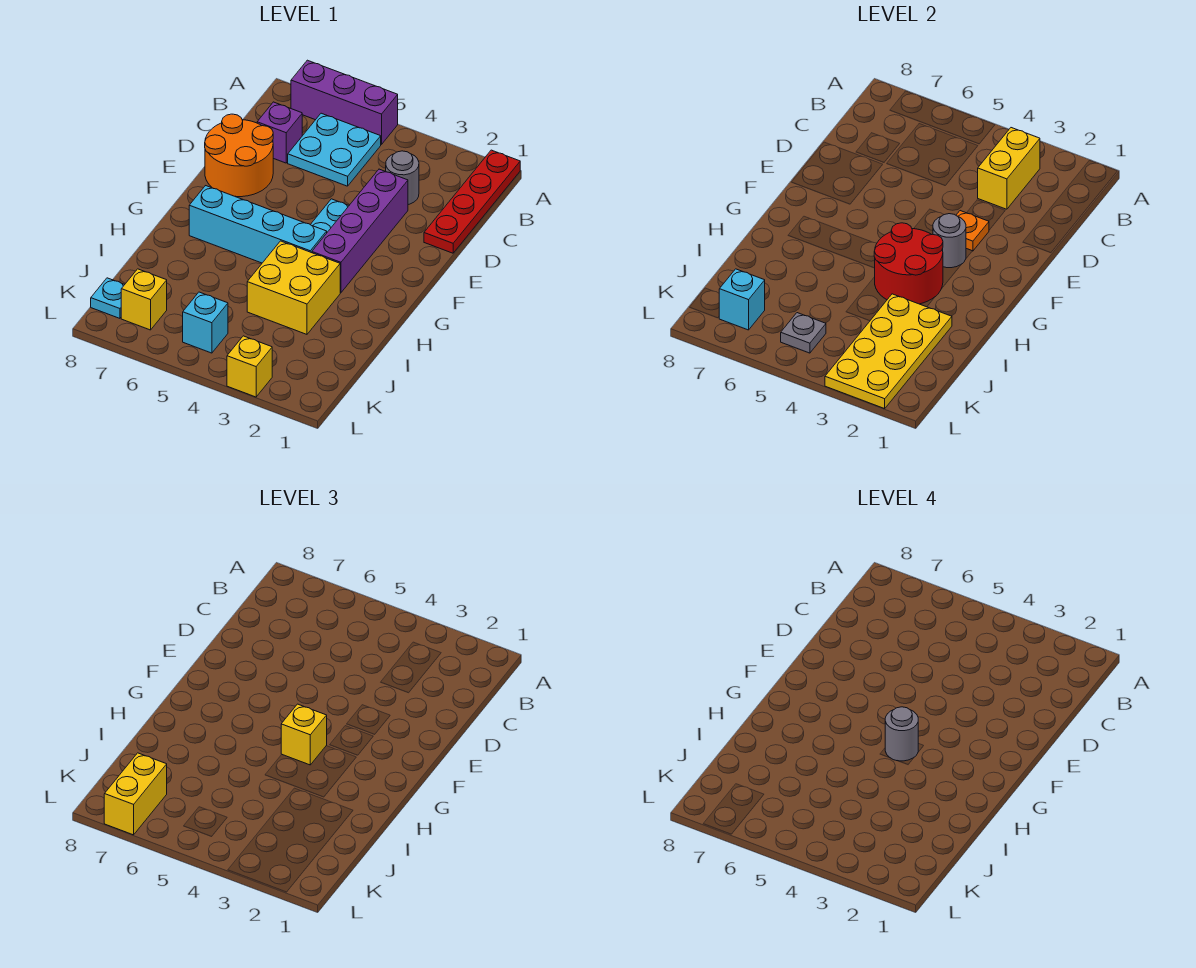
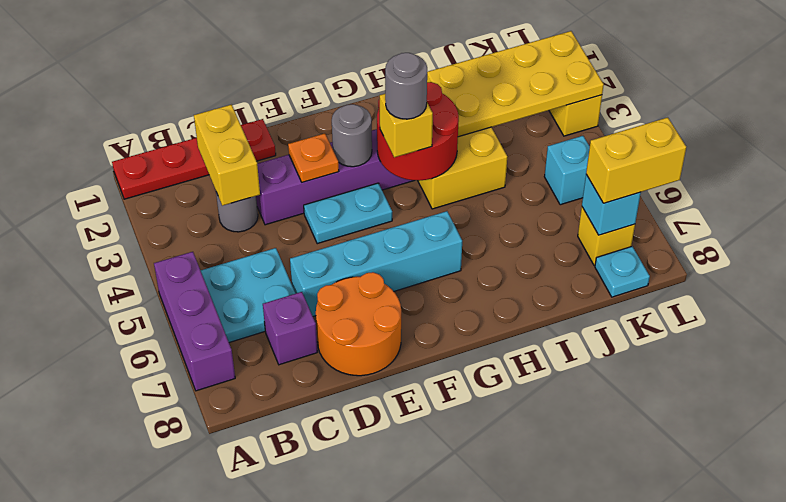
yellow brick B3:C3 level 2 -> yellow brick C2:C3 level 2
cyan brick G4:G7 level 1 -> cyan brick D6:G6 level 1
grey plate K5 level 2 -> none

